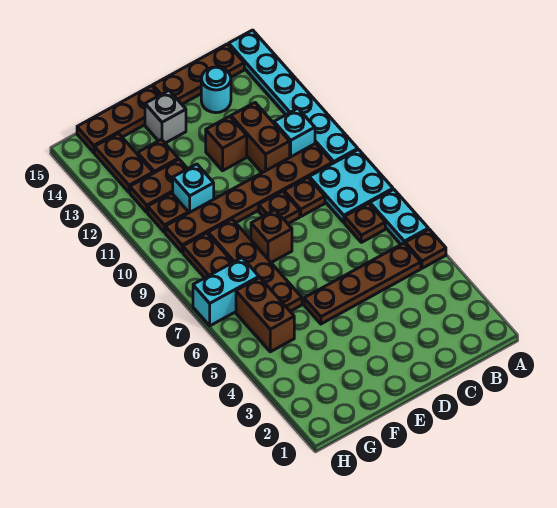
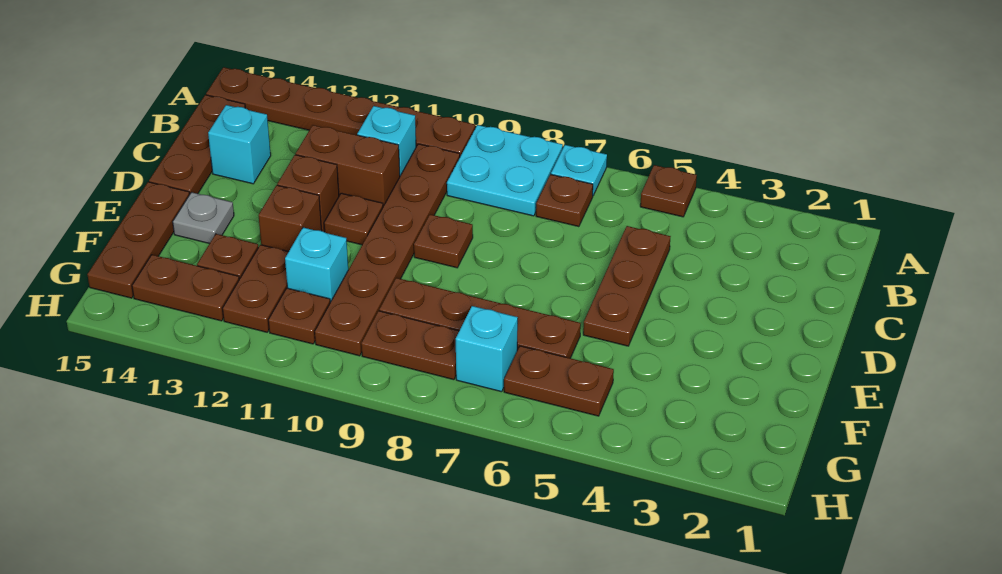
cyan plate A6:A7 level 1 -> cyan plate A7 level 1
cyan plate A10:A15 level 1 -> brown plate A10:A15 level 1
brown plate B5:E5 level 1 -> brown plate C5:E5 level 1
brown plate C9 level 1 -> brown plate D11 level 1
cyan round brick C14 level 1 -> cyan brick C14 level 1
brown brick E8 level 1 -> brown brick E12 level 1
grey brick E14 level 1 -> grey plate E14 level 1
brown brick G5:G6 level 1 -> brown plate G5:G6 level 1
cyan brick G7:H7 level 1 -> cyan brick G7 level 1

